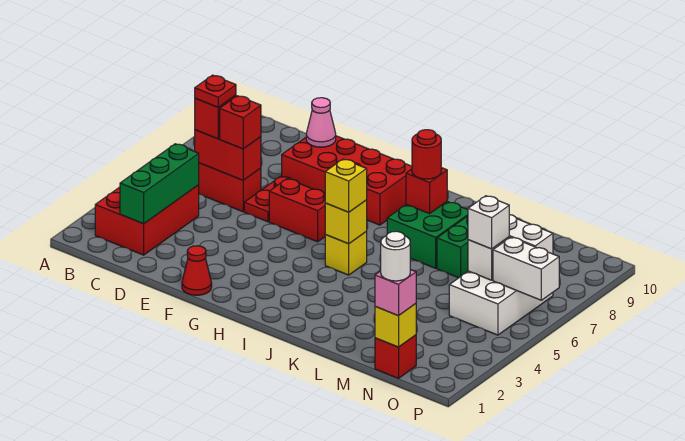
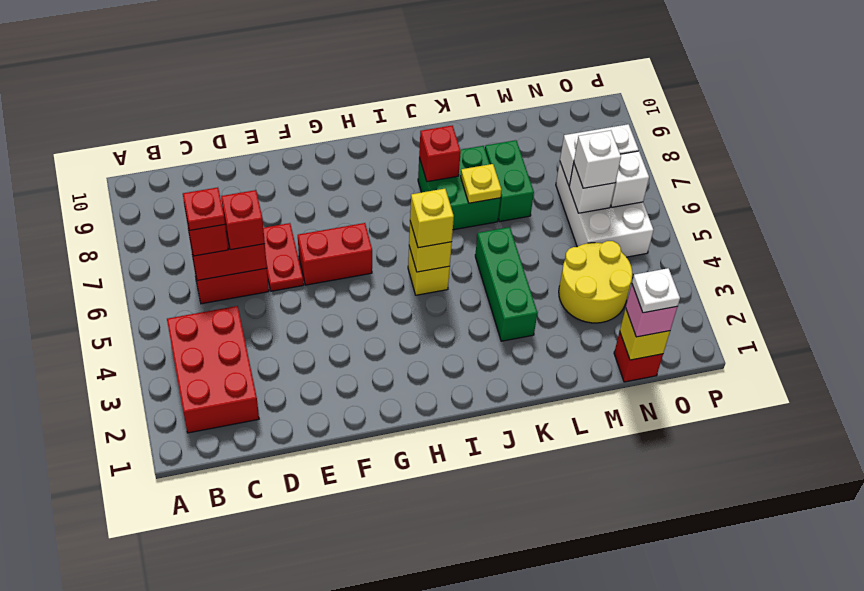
green brick C2:C4 level 2 -> green brick K3:K5 level 1
red brick E8:H9 level 1 -> none
pink cone E9 level 2 -> none
red cone F1 level 1 -> none
red round brick J8 level 3 -> none
none -> yellow plate K7 level 2
none -> yellow round brick M3:N4 level 1
white round brick N1 level 4 -> white plate N1 level 4
white brick O6:P6 level 2 -> white brick O6 level 2

